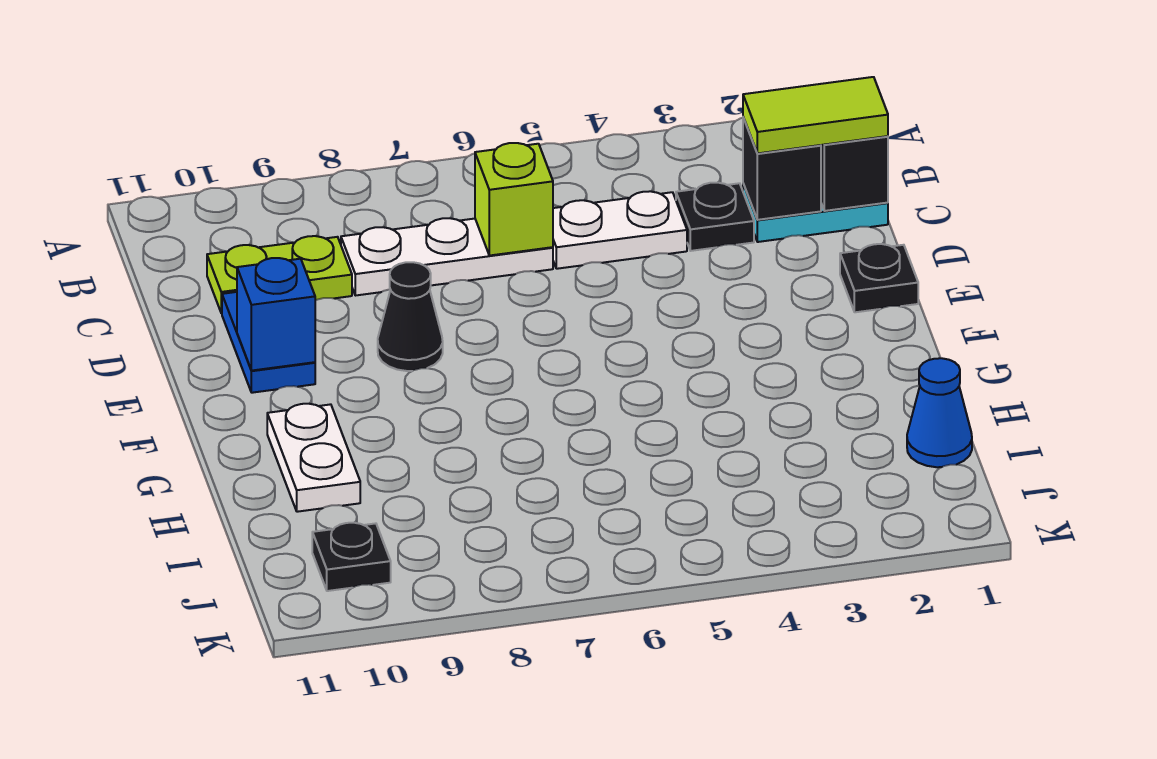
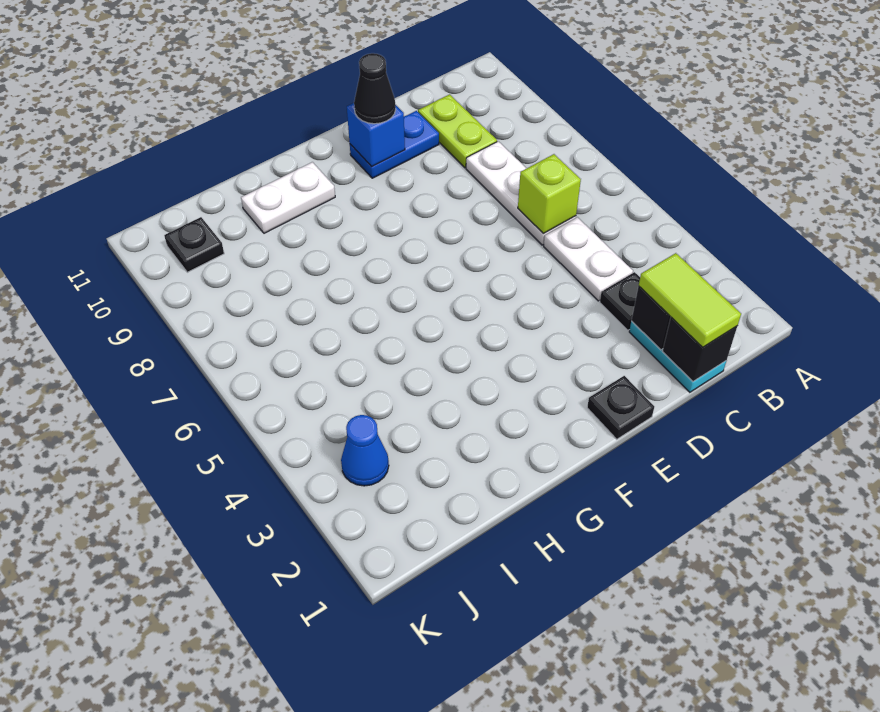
black cone E8 level 1 -> black cone E10 level 3
blue cone I1 level 1 -> blue cone J3 level 1

